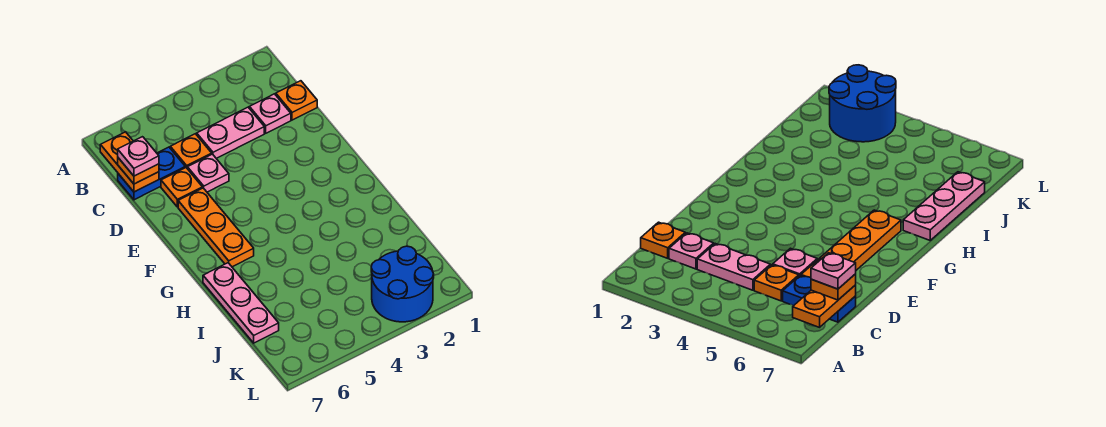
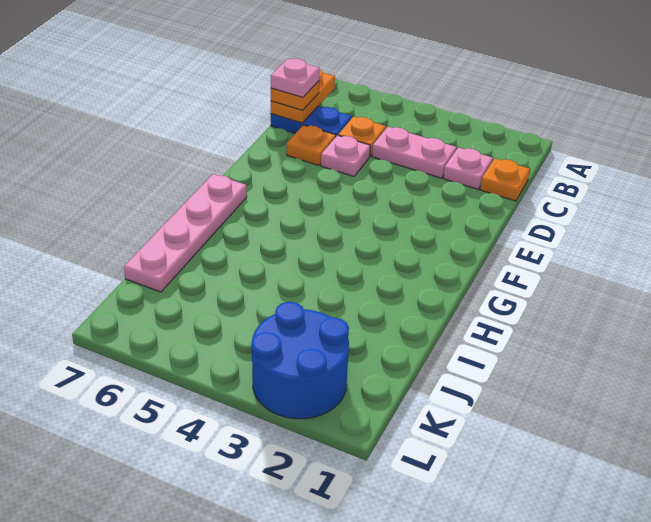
orange plate E6:G6 level 1 -> none
pink plate H7:J7 level 1 -> pink plate G7:J7 level 1

